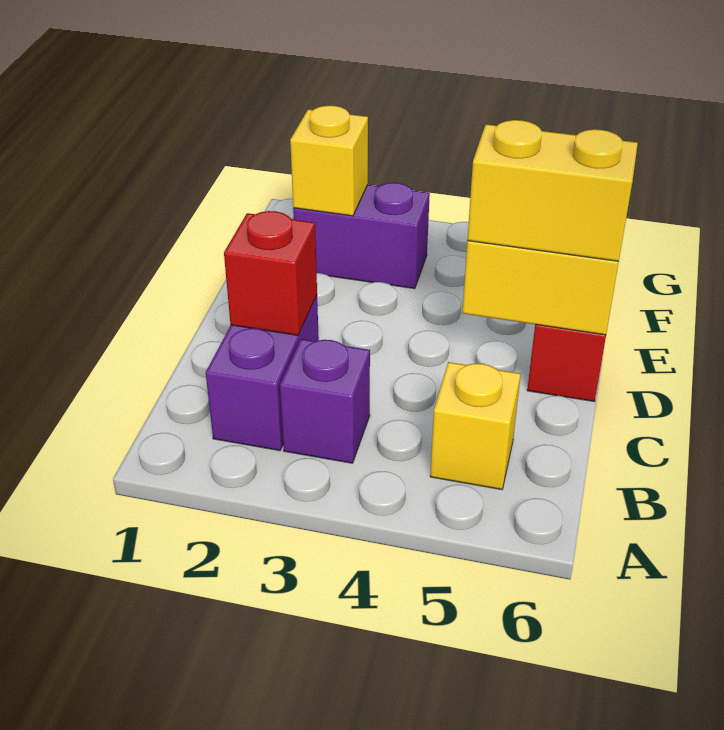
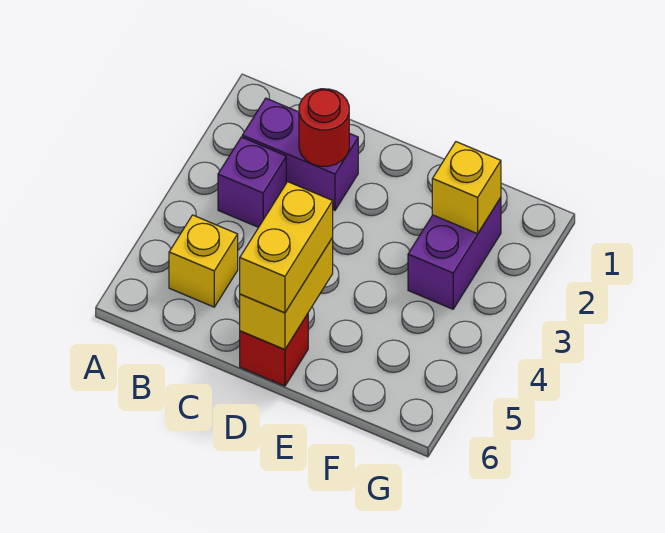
red brick C2 level 2 -> red round brick C2 level 2

